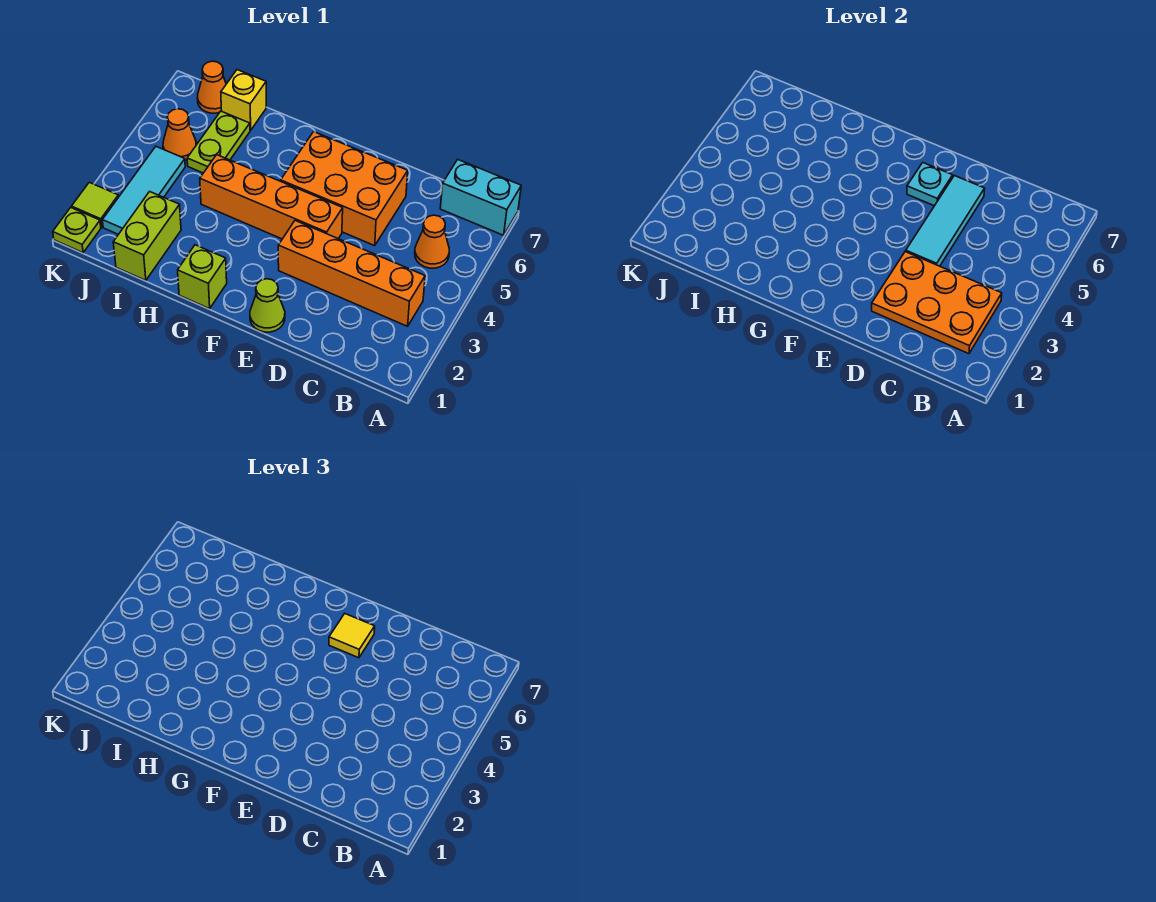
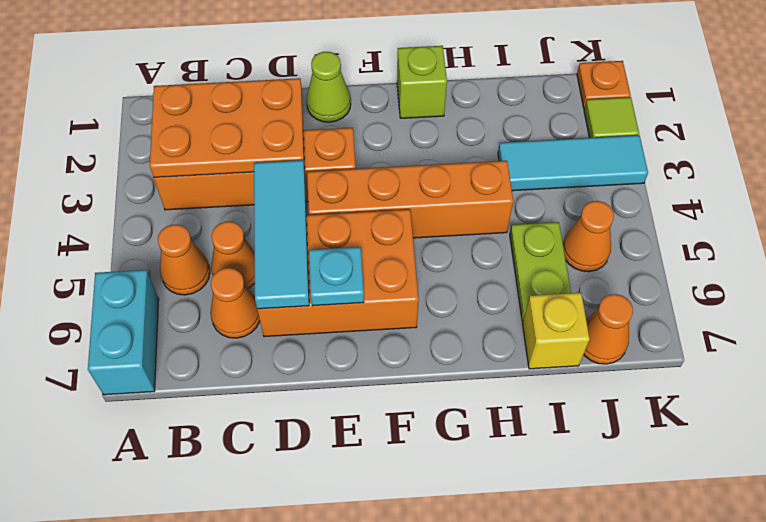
cyan brick A7:B7 level 1 -> cyan brick A6:A7 level 1
none -> orange cone C5 level 1
none -> orange cone C6 level 1
yellow tile E6 level 3 -> none
lime brick I1:I2 level 1 -> none
cyan tile J2:J4 level 1 -> cyan tile I3:K3 level 1
lime plate K1 level 1 -> orange plate K1 level 1

